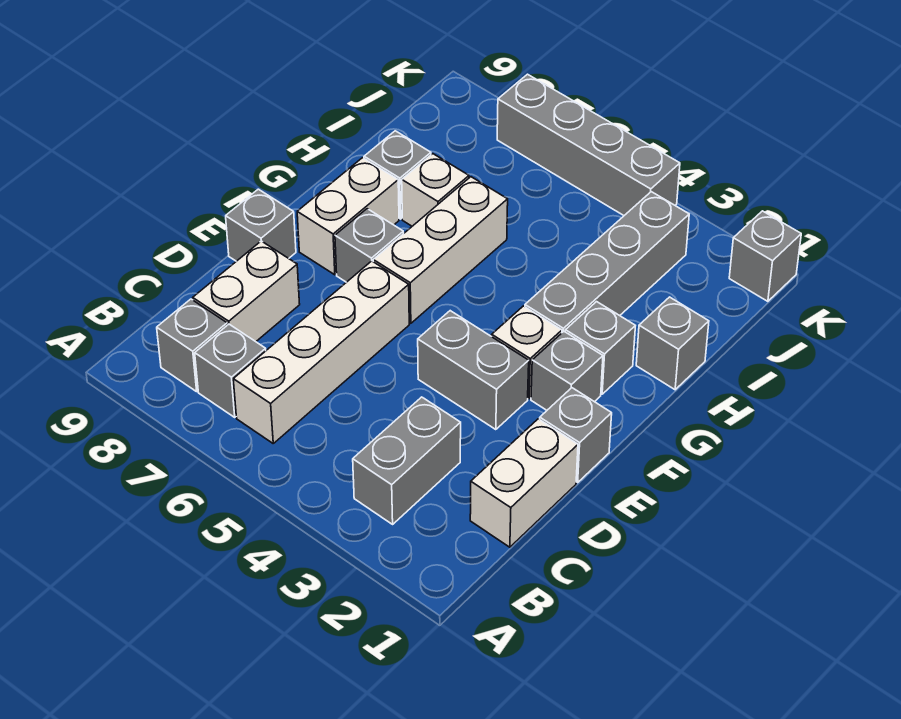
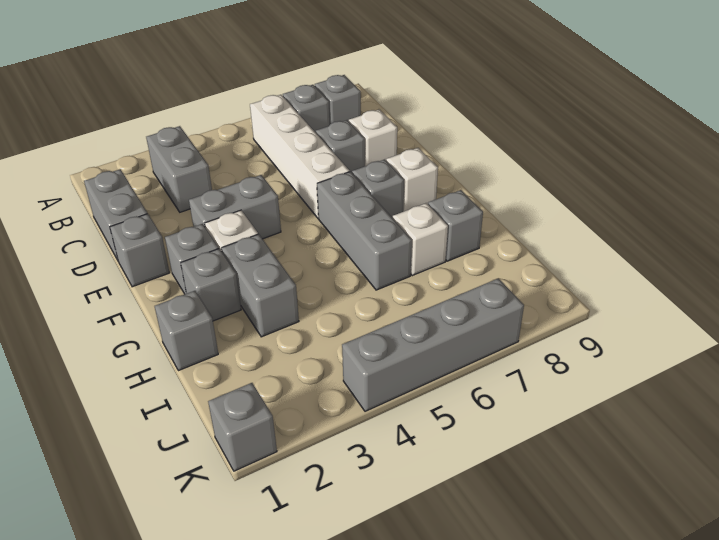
white brick C1:D1 level 1 -> grey brick C1:D1 level 1
white brick C8:D8 level 1 -> white brick D8 level 1
grey brick E9 level 1 -> grey brick D7 level 1
white brick F6:H6 level 1 -> grey brick F6:H6 level 1
white brick F8:G8 level 1 -> white brick F8 level 1
grey brick G3:J3 level 1 -> grey brick G3:H3 level 1

